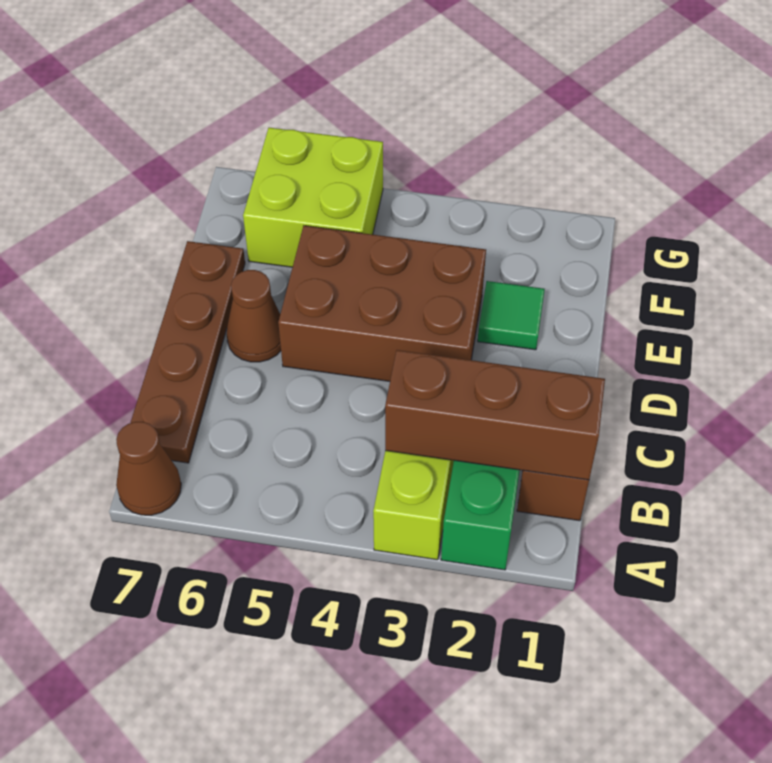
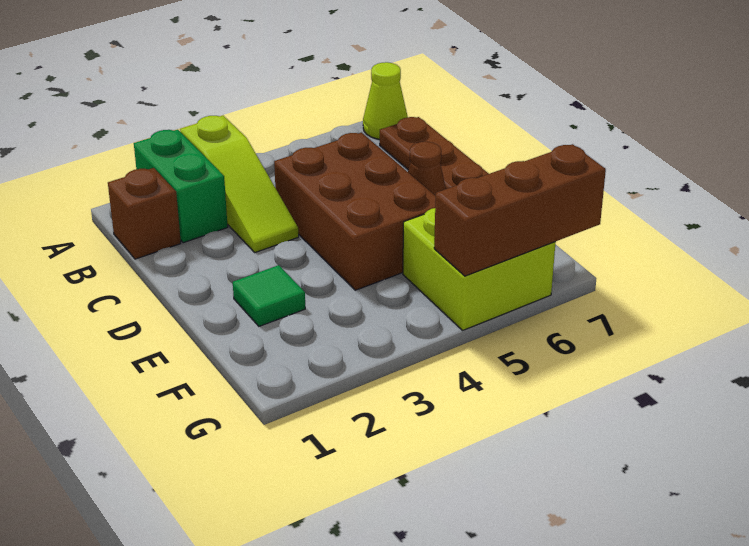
brown cone A7 level 1 -> lime cone A7 level 1
brown brick B1:B3 level 2 -> brown brick G5:G7 level 2
brown brick D3:E5 level 1 -> brown brick C4:E5 level 1

